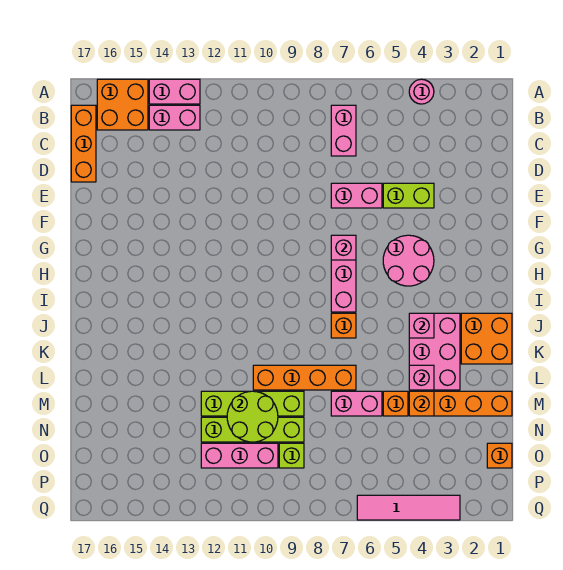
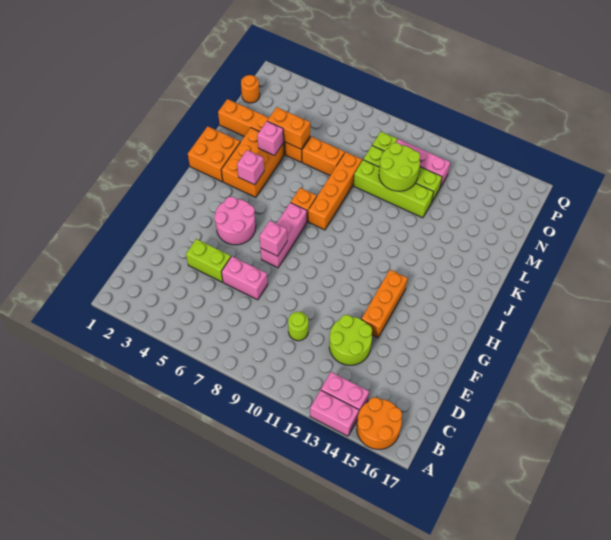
pink round brick A4 level 1 -> none
orange brick A15:B16 level 1 -> orange round brick A15:B16 level 1
pink brick B7:C7 level 1 -> none
orange brick B17:D17 level 1 -> orange brick F13:H13 level 1
none -> lime round brick D10 level 1
none -> lime round brick D12:E13 level 1
pink brick J3:L4 level 1 -> orange brick J3:L4 level 1
orange brick L7:L10 level 1 -> orange brick J8:M8 level 1
orange brick M4 level 2 -> orange brick M4:M5 level 2
pink brick M6:M7 level 1 -> orange brick M6:M7 level 1
orange brick O1 level 1 -> orange round brick O1 level 1
pink tile Q3:Q6 level 1 -> none

